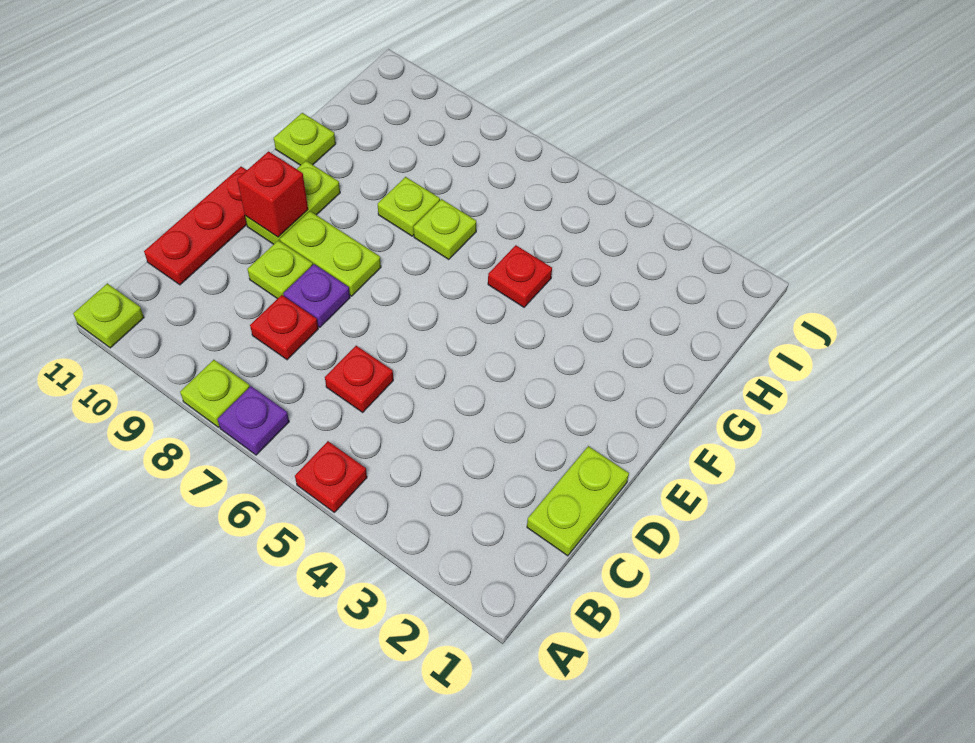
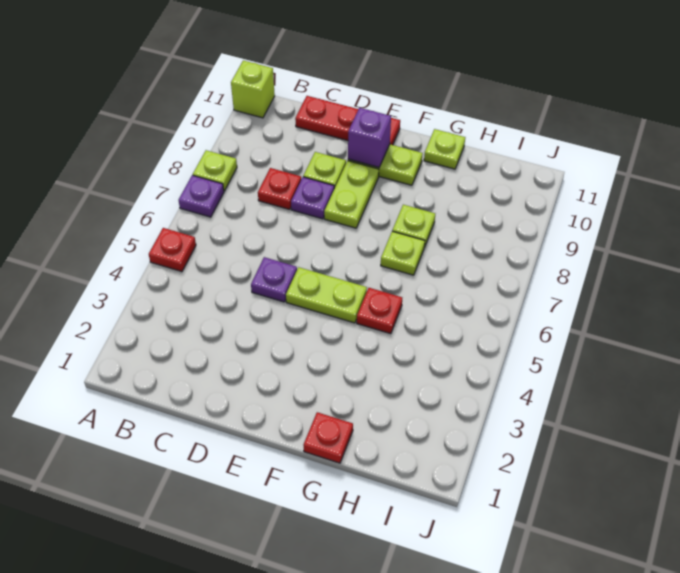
lime plate A11 level 1 -> lime brick A11 level 1
lime plate C1:D1 level 1 -> lime plate E5:F5 level 1
red plate C6 level 1 -> red plate G1 level 1
none -> purple plate D5 level 1
red brick E10 level 2 -> purple brick E10 level 2

